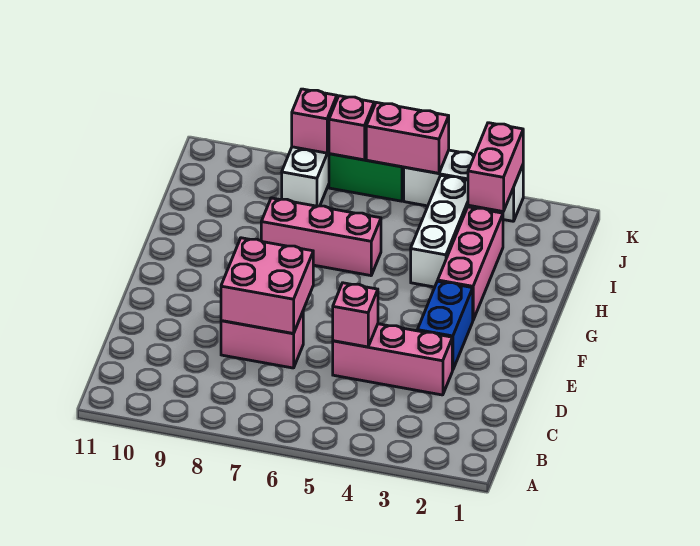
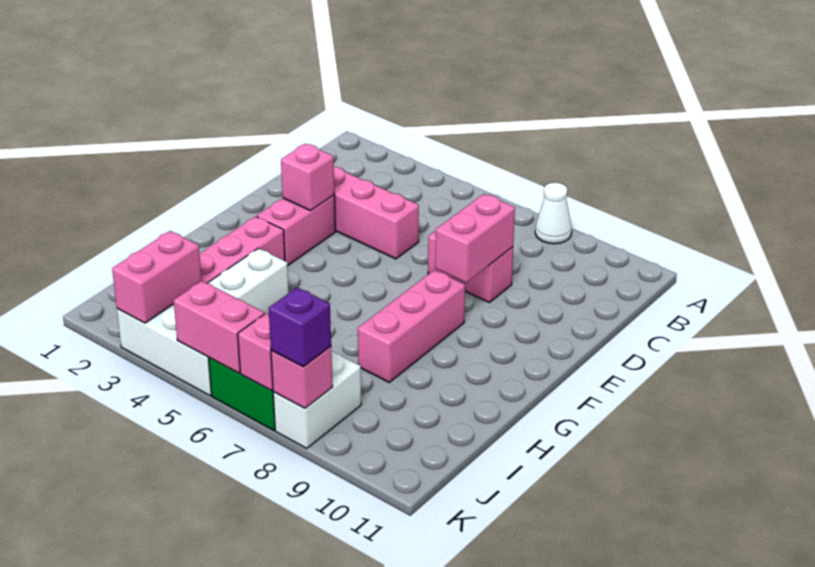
none -> white cone A8 level 1
pink brick D5 level 2 -> pink brick E3 level 2
pink brick D7:E8 level 2 -> pink brick D8:E8 level 2
blue brick E3:F3 level 1 -> pink brick E3:F3 level 1
pink brick H6:H8 level 1 -> pink brick F8:H8 level 1
none -> purple brick K8 level 3

